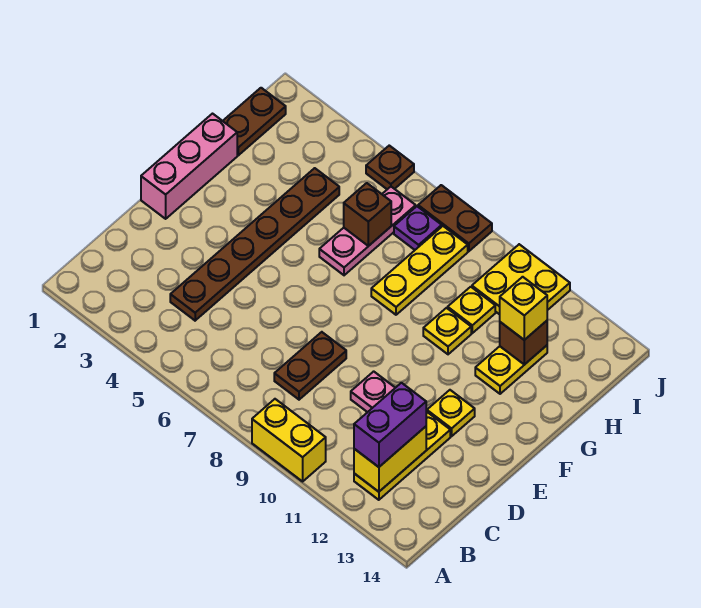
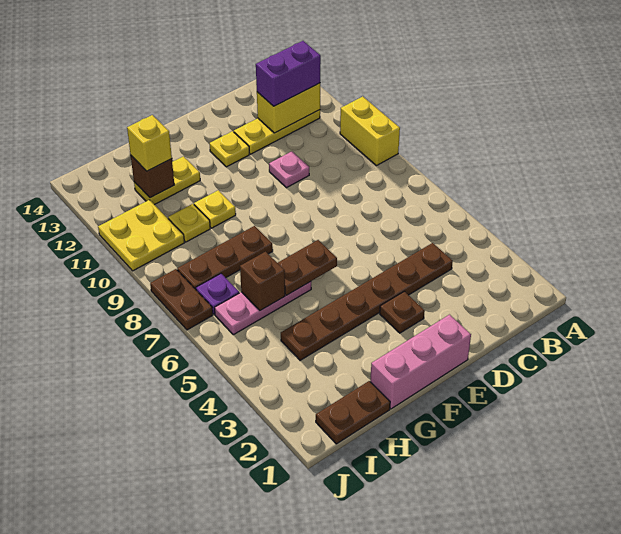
brown plate C8:D8 level 1 -> brown plate F6:G6 level 2
yellow plate G8:I8 level 1 -> brown plate G8:I8 level 1
brown plate J5 level 1 -> brown plate E3 level 1

